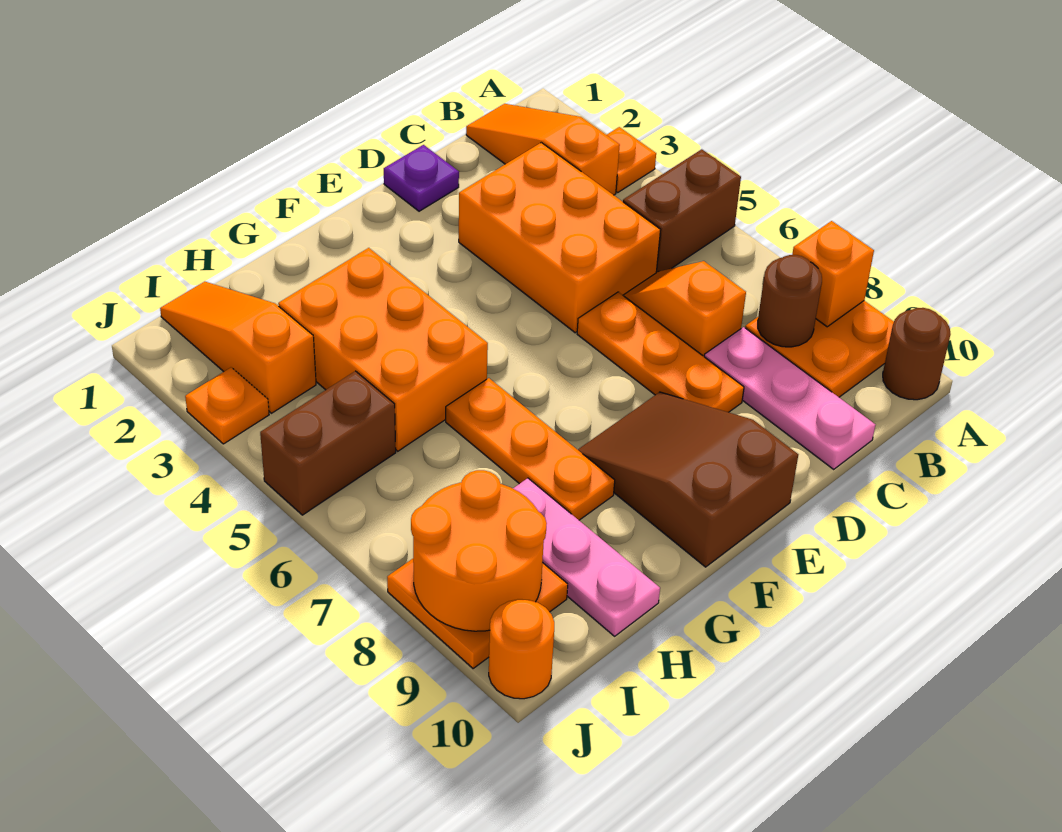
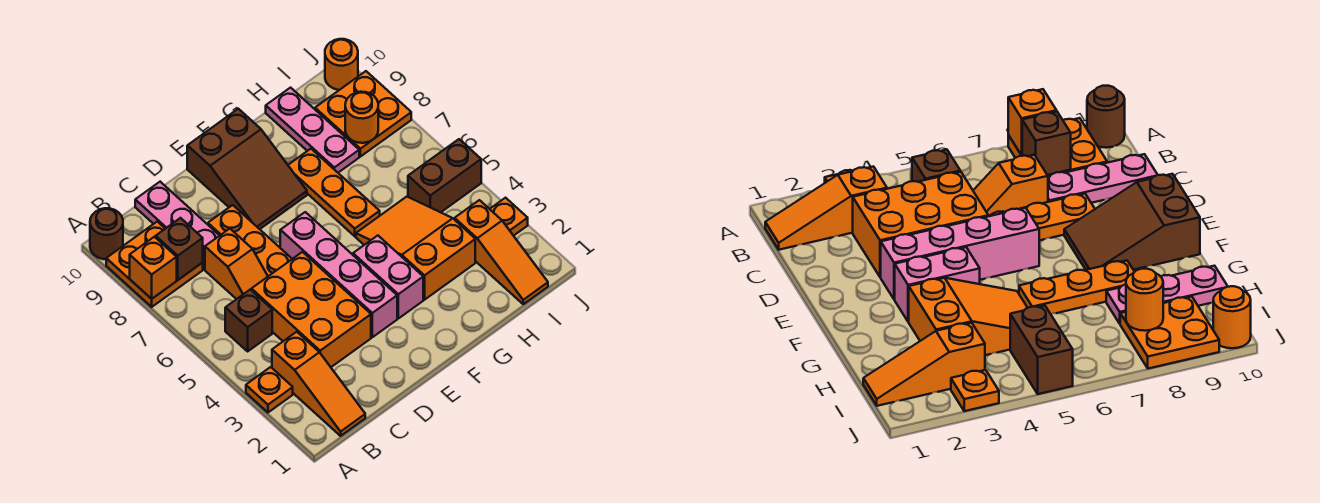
brown brick A5:B5 level 1 -> brown brick B5 level 1
brown round brick B8 level 2 -> brown brick B8 level 2
purple plate D1 level 1 -> none
none -> pink brick E3:E6 level 1
none -> pink brick F3:F4 level 1
orange brick G3:H5 level 1 -> orange slope G3:H5 level 1 top 3
orange round brick I8:J9 level 2 -> orange round brick I8 level 2

